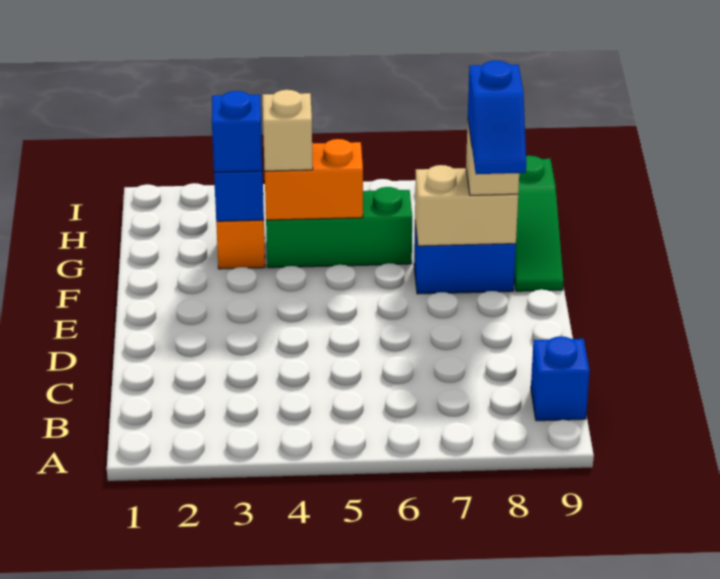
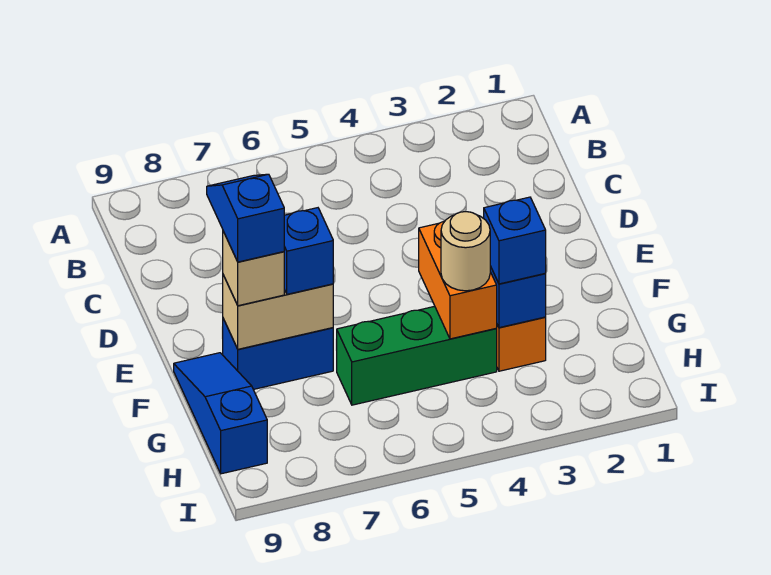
blue brick B9 level 1 -> blue brick F7 level 3
green slope F9:H9 level 1 top H -> blue slope F9:H9 level 1 top H
orange brick G4:G5 level 2 -> orange brick F4:G4 level 2
tan brick G4 level 3 -> tan round brick G4 level 3

